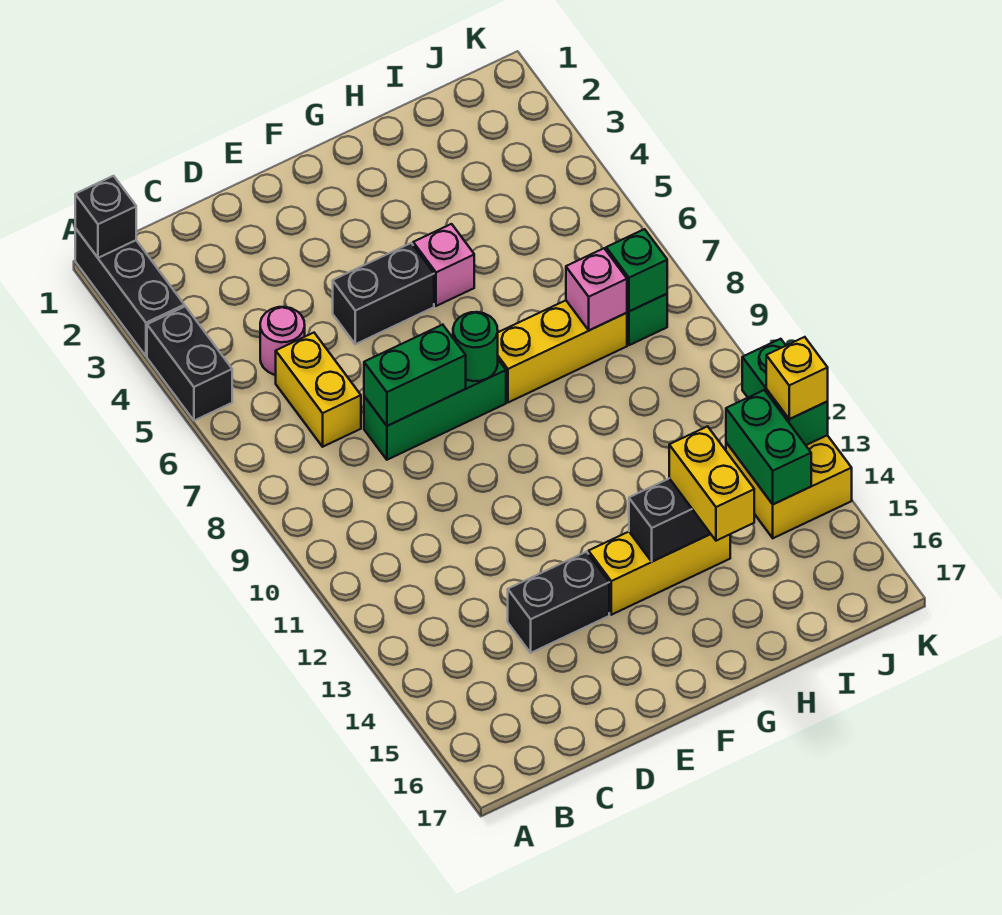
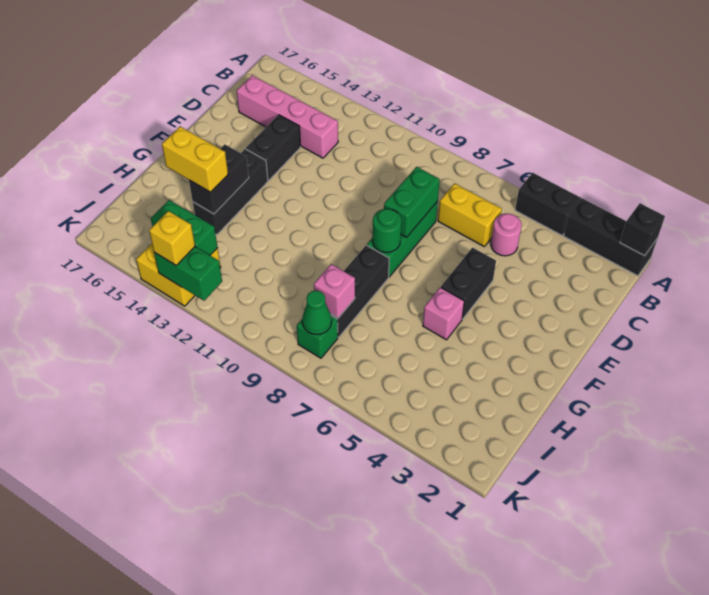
none -> pink brick C13:C16 level 1
yellow brick F14:H14 level 1 -> black brick F14:H14 level 1
yellow brick G8:I8 level 1 -> black brick G8:I8 level 1
green brick J8 level 2 -> green cone J8 level 2

